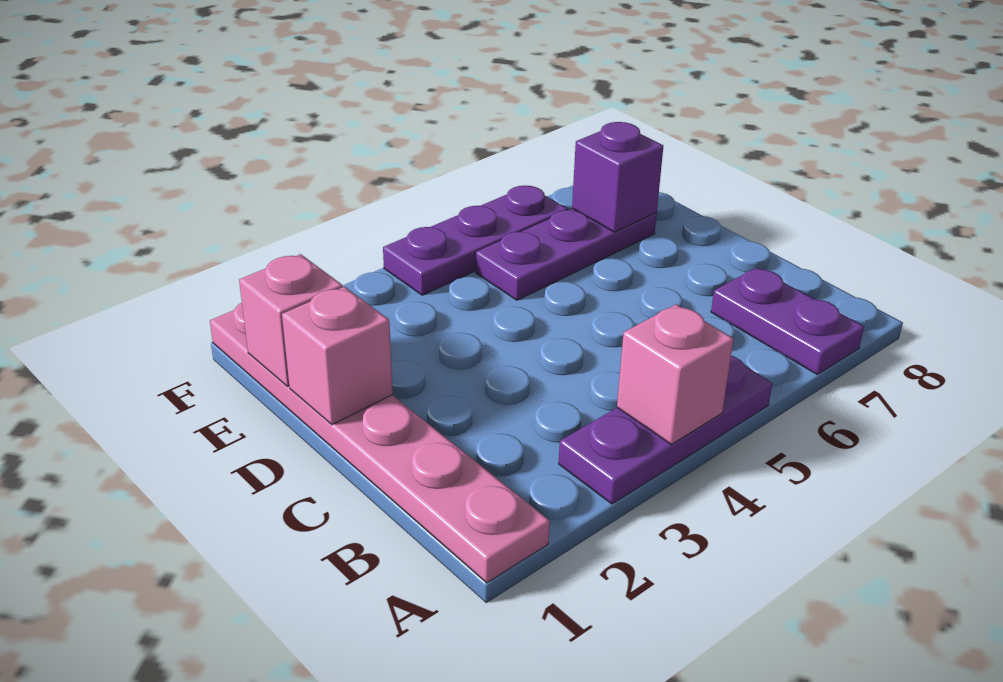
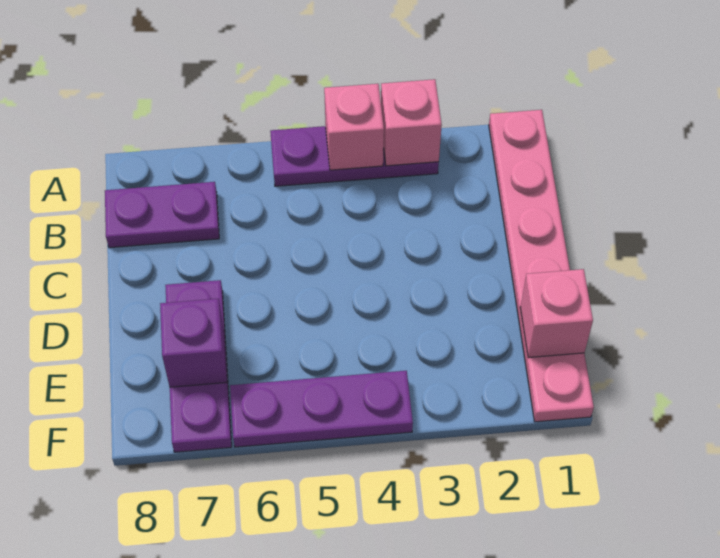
purple plate A7:B7 level 1 -> purple plate B7:B8 level 1
pink brick D1 level 2 -> pink brick A3 level 2
purple plate E5:E7 level 1 -> purple plate D7:F7 level 1

